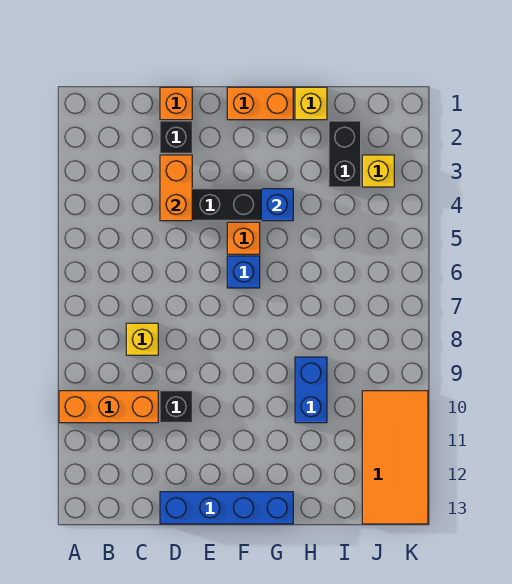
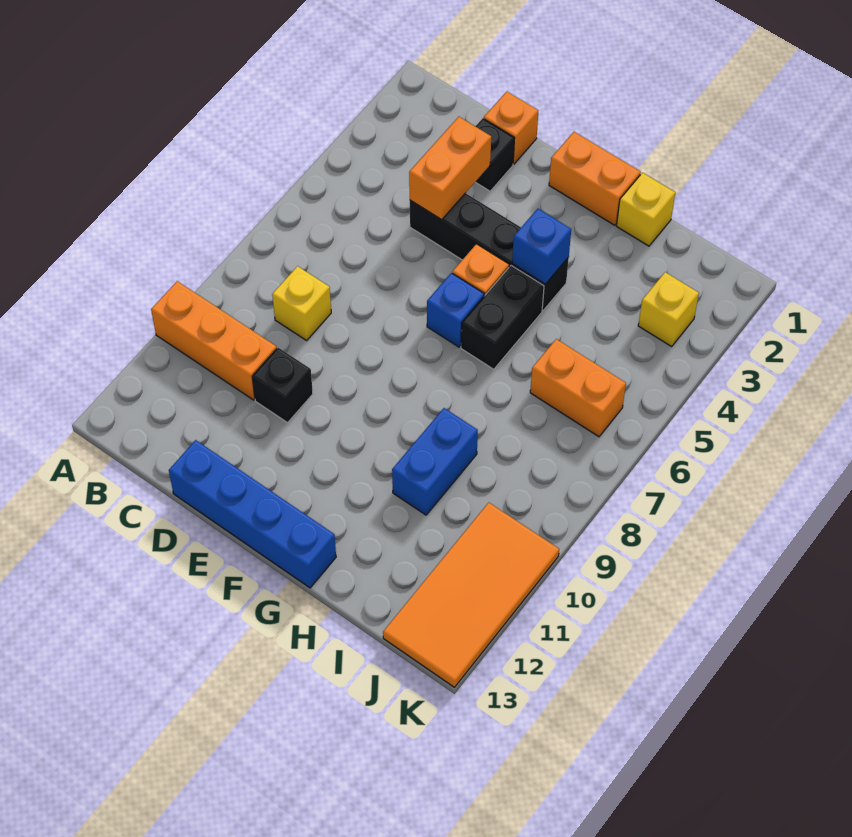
black brick I2:I3 level 1 -> black brick G5:G6 level 1
none -> orange brick I6:J6 level 1

